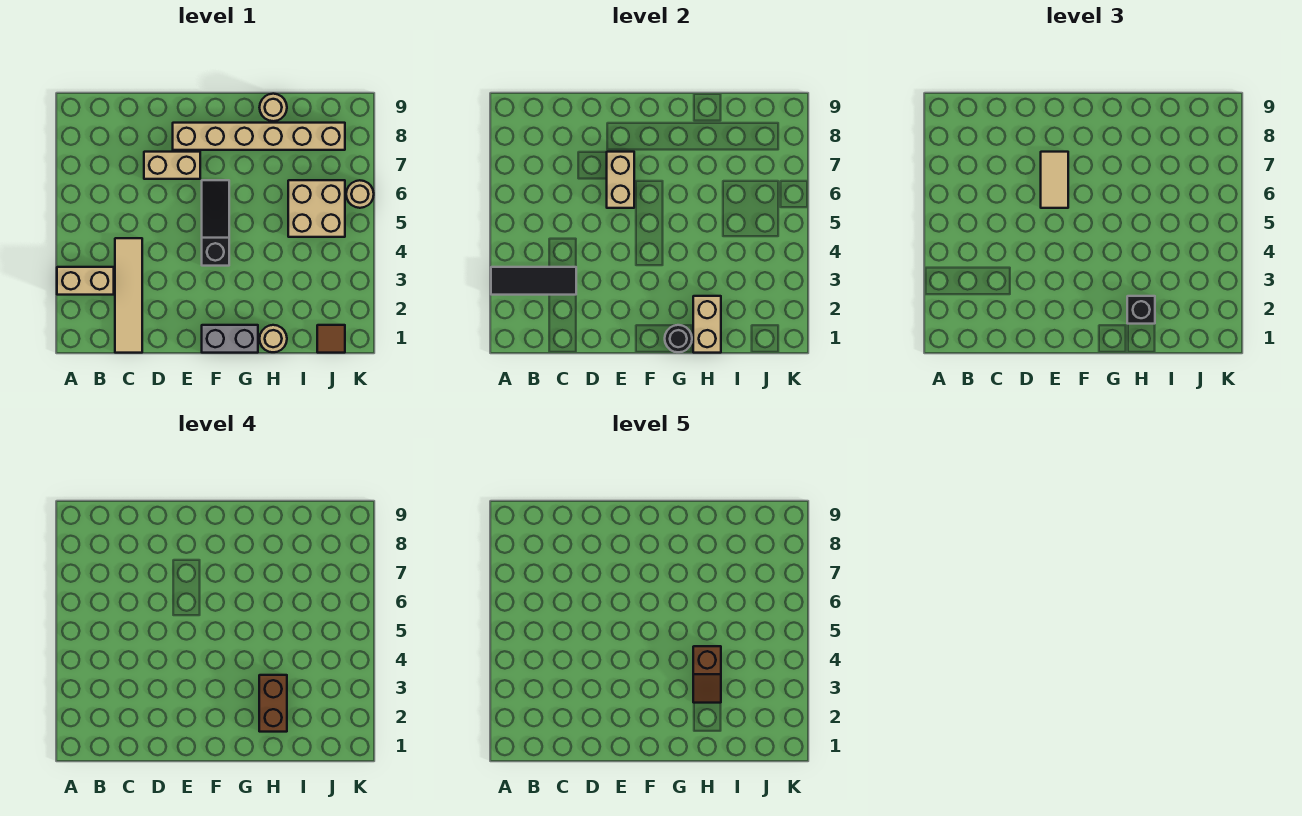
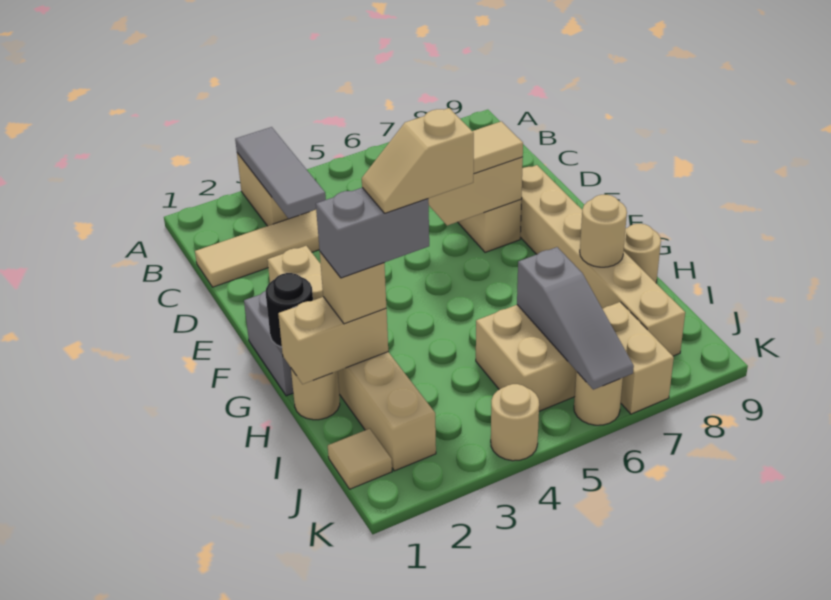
black tile A3:C3 level 2 -> grey tile A3:C3 level 2
none -> tan brick E2:J2 level 1
black slope F4:F6 level 1 top 4 -> none
black brick H2 level 3 -> tan brick H2 level 3
brown brick H2:H3 level 4 -> grey brick H2:H3 level 4
brown slope H3:H4 level 5 top 4 -> tan slope H3:H4 level 5 top 4
none -> tan round brick H8 level 2
none -> grey slope I6:K6 level 2 top I
brown tile J1 level 1 -> tan tile J1 level 1
none -> tan brick J7:K7 level 1
none -> tan round brick K4 level 1

